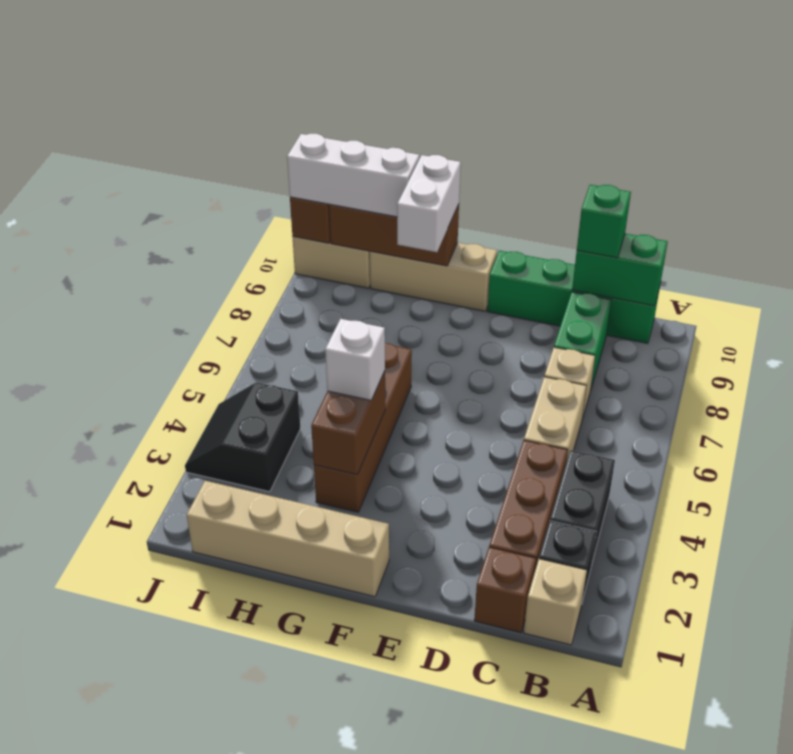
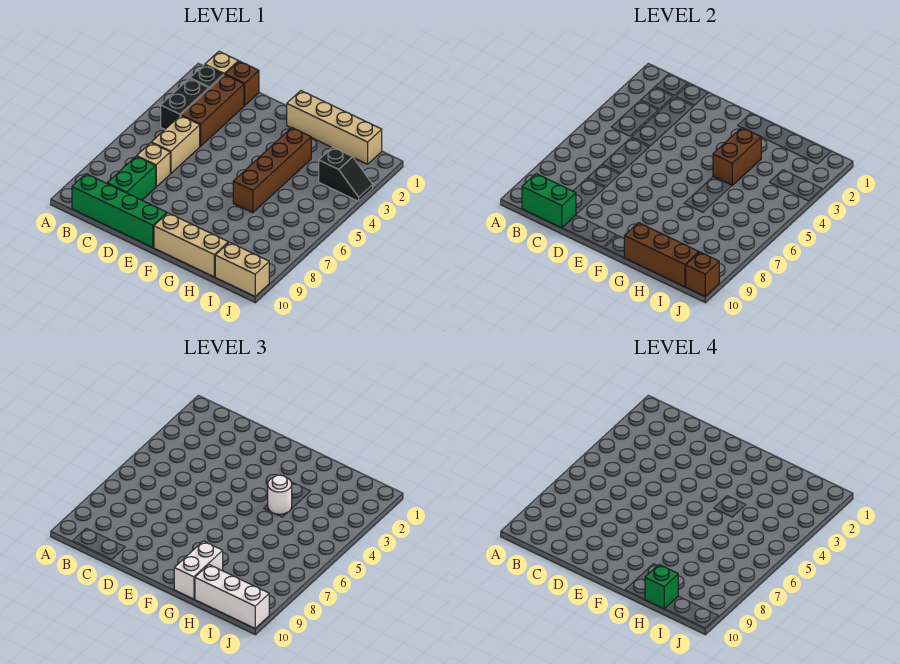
green brick C10 level 3 -> green brick H10 level 4
white brick G4 level 3 -> white round brick G4 level 3
black slope I3:J4 level 1 top I -> black slope I3:J3 level 1 top I

